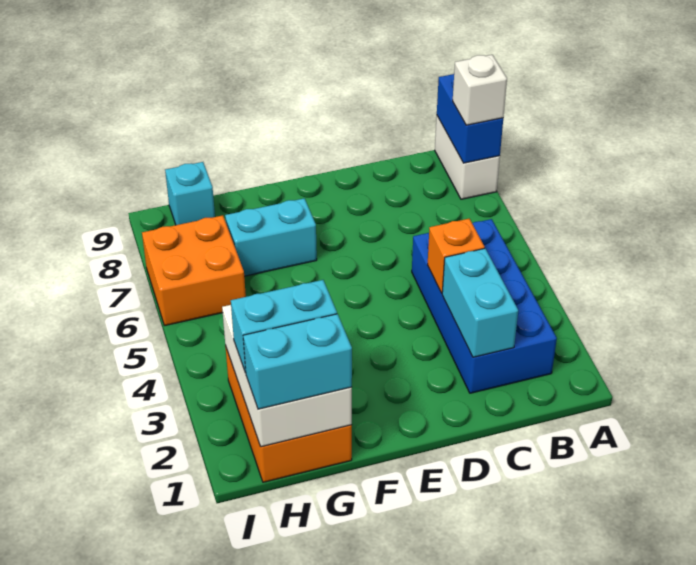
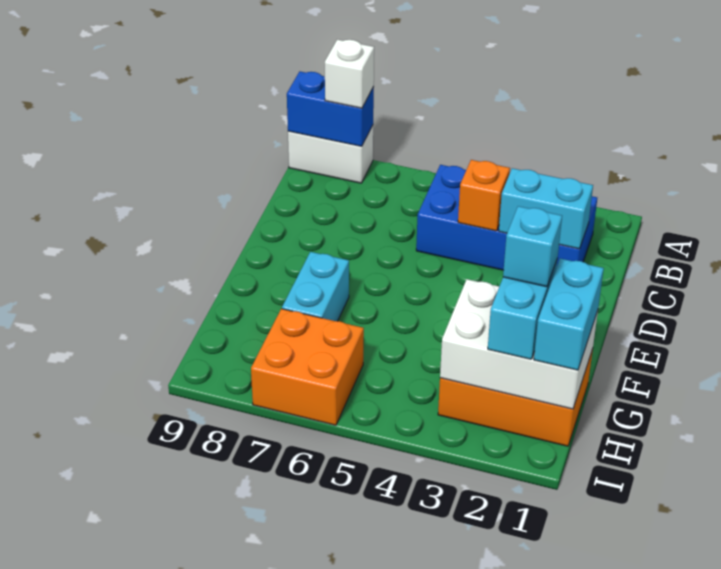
cyan brick H9 level 1 -> cyan brick G2 level 4

